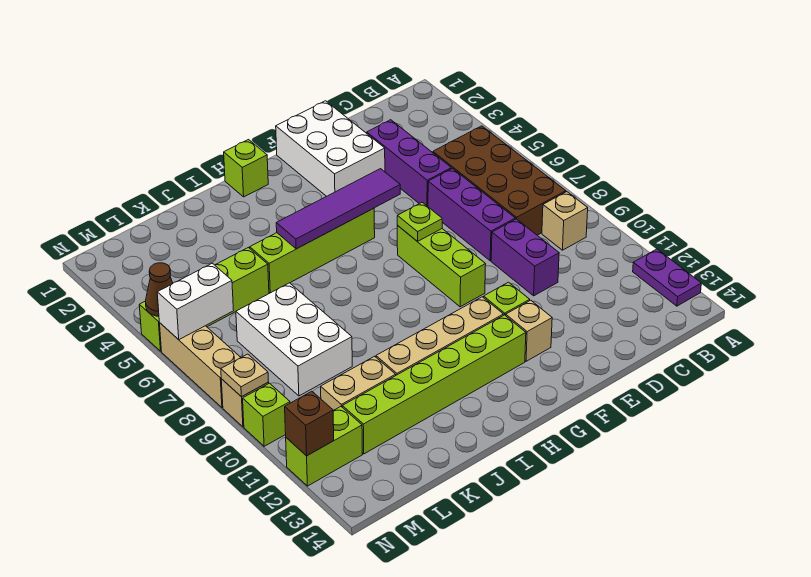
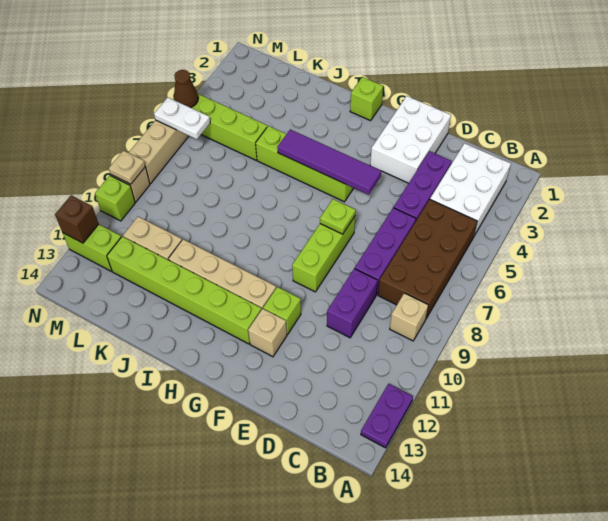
white brick K7:L9 level 1 -> white brick B2:C4 level 1
white brick M6:N6 level 2 -> white plate M6:N6 level 2

